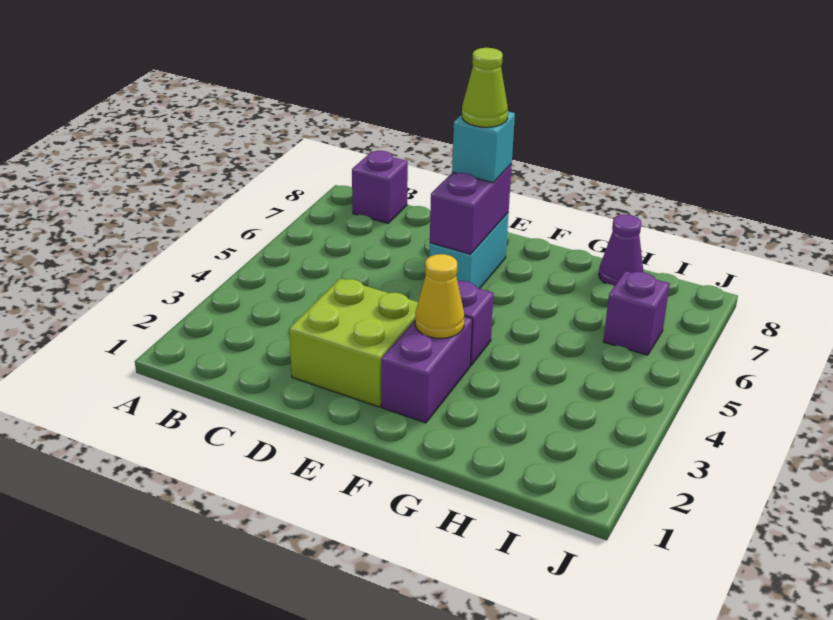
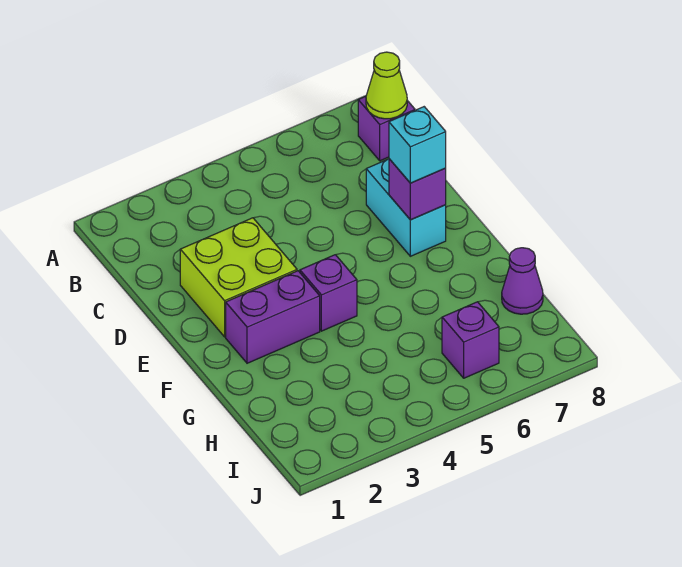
cyan brick E6:E7 level 1 -> cyan brick D7:E7 level 1
purple brick E6:E7 level 2 -> purple brick E7 level 2
lime cone E7 level 4 -> lime cone B8 level 2
yellow cone F3 level 2 -> none

